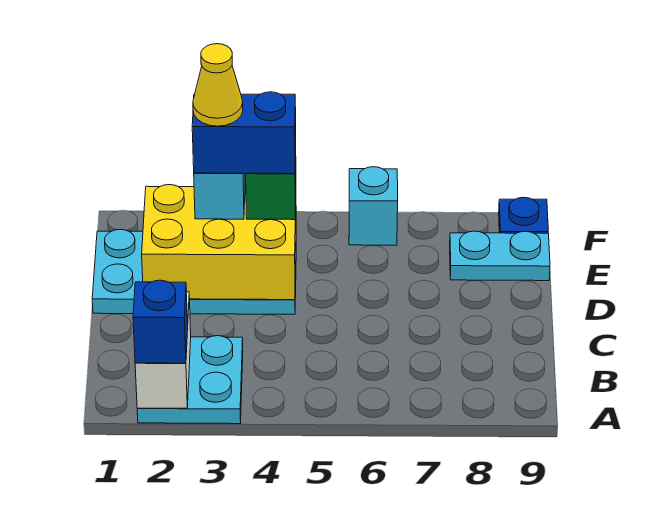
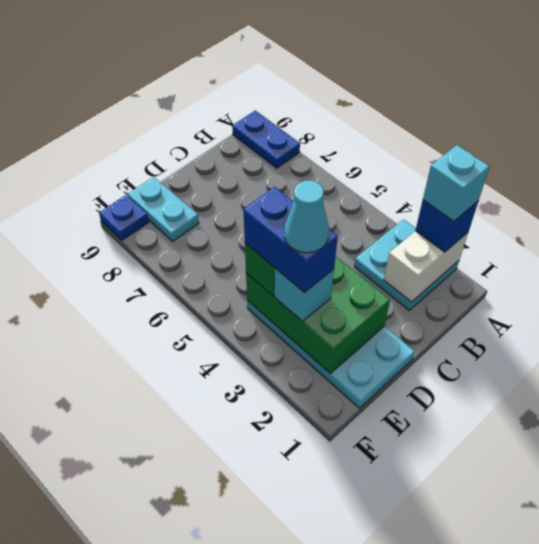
none -> blue plate A8:A9 level 1
yellow brick D2:E4 level 2 -> green brick D2:E4 level 2
yellow cone E3 level 5 -> cyan cone E3 level 5
cyan brick F6 level 1 -> cyan brick A2 level 4

